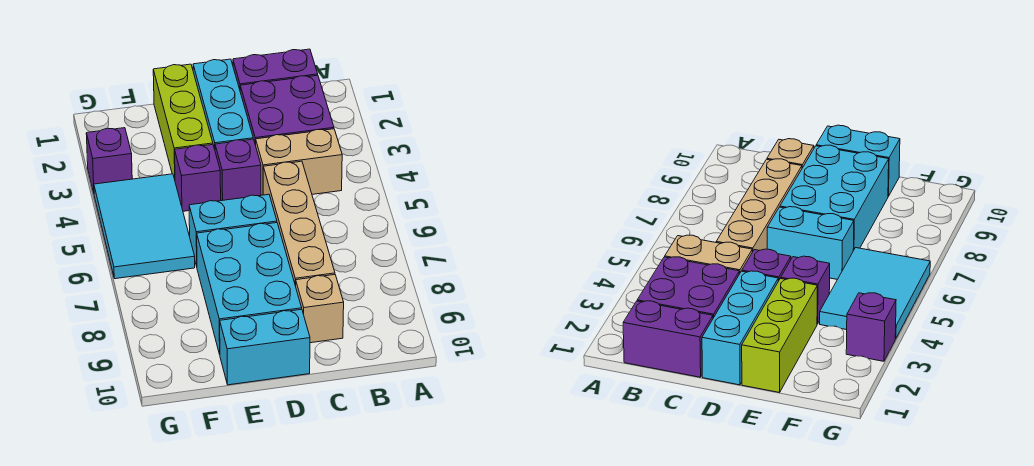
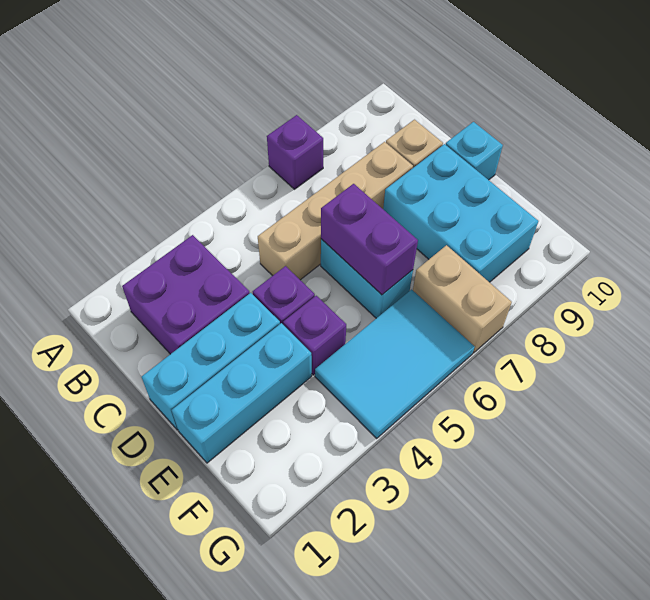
purple brick B1:C1 level 1 -> purple brick D6:E6 level 2
tan brick B4:C4 level 1 -> tan brick F7:G7 level 1
cyan brick D7:E9 level 1 -> cyan brick D8:F9 level 1
cyan brick D10:E10 level 1 -> cyan brick D10 level 1
lime brick E1:E3 level 1 -> cyan brick E1:E3 level 1
purple brick G3 level 1 -> purple brick A7 level 1

